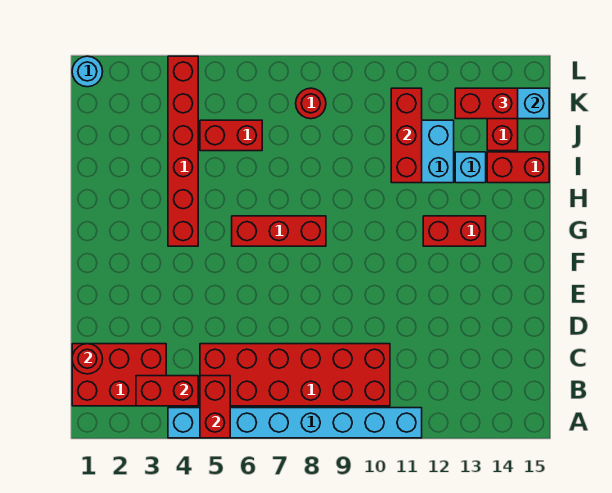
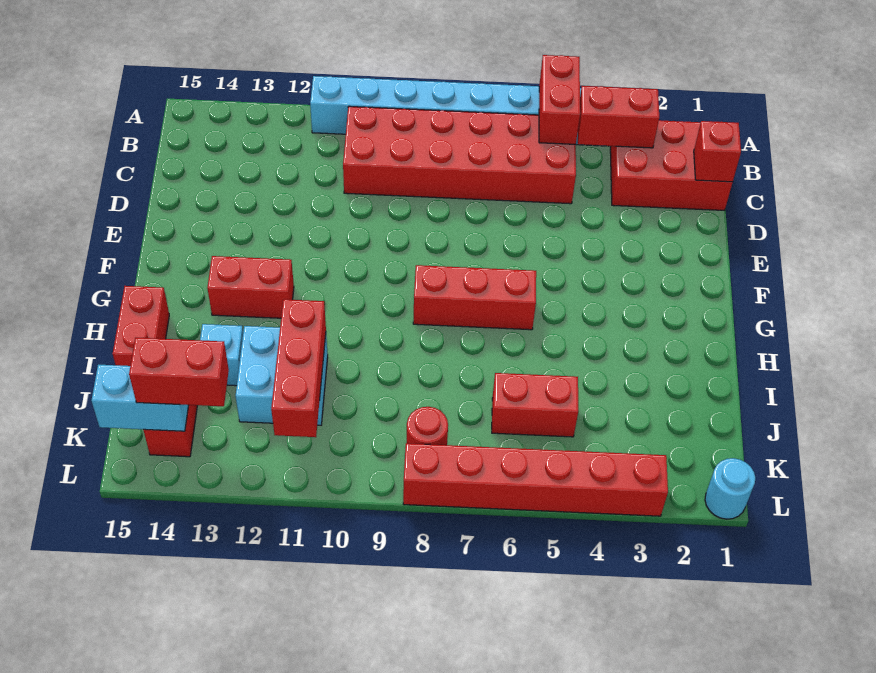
red round brick C1 level 2 -> red brick C1 level 2
red brick G4:L4 level 1 -> red brick L3:L8 level 1
red brick I14:I15 level 1 -> red brick H15:I15 level 1

